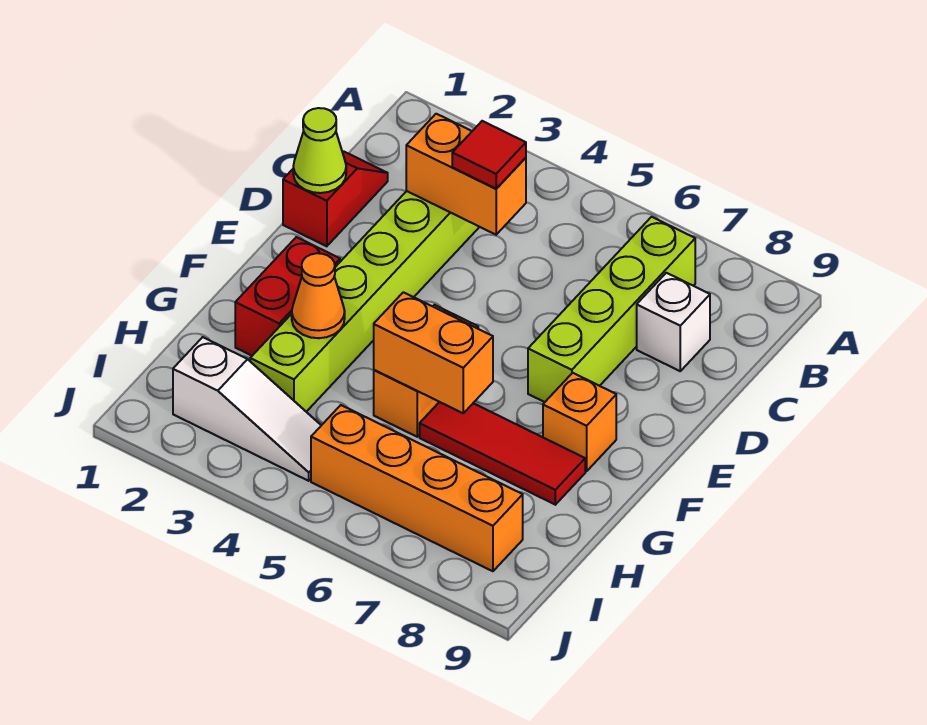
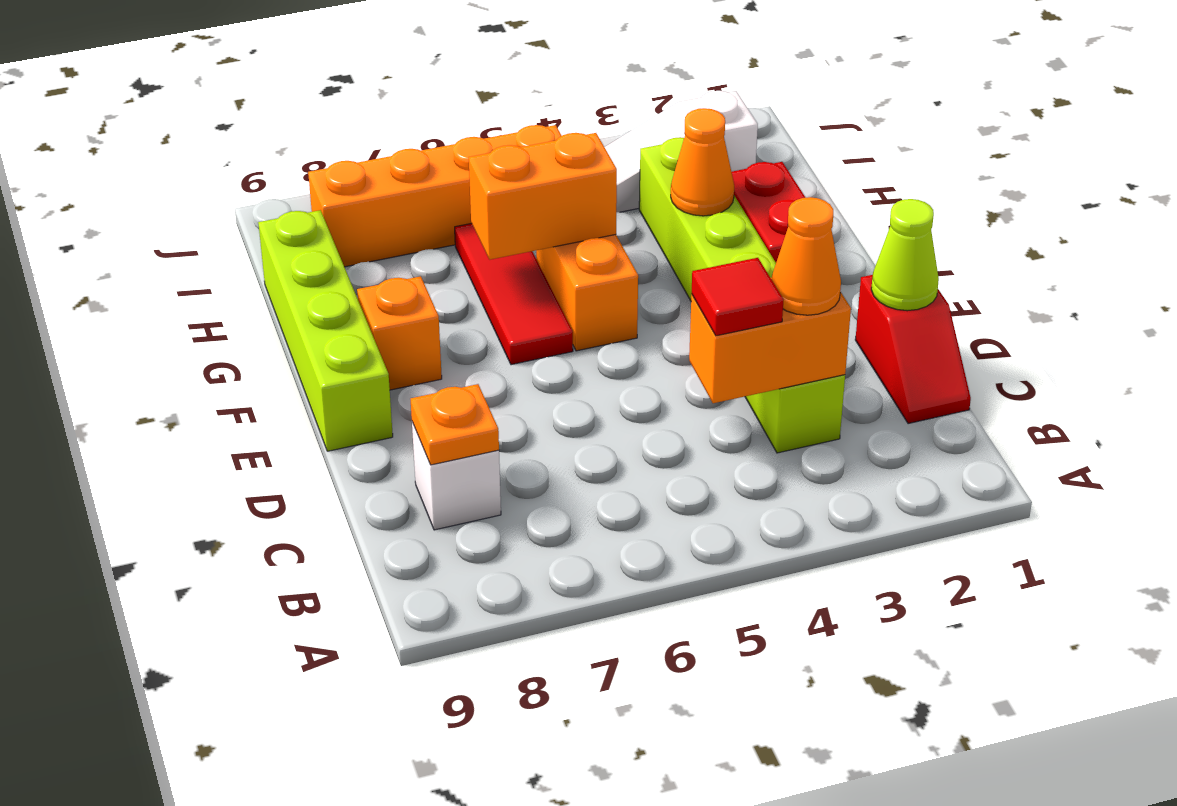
lime brick B7:E7 level 1 -> lime brick E9:H9 level 1
none -> orange cone C3 level 3
none -> orange plate C8 level 2
red tile G6:G8 level 1 -> red tile F6:H6 level 1

